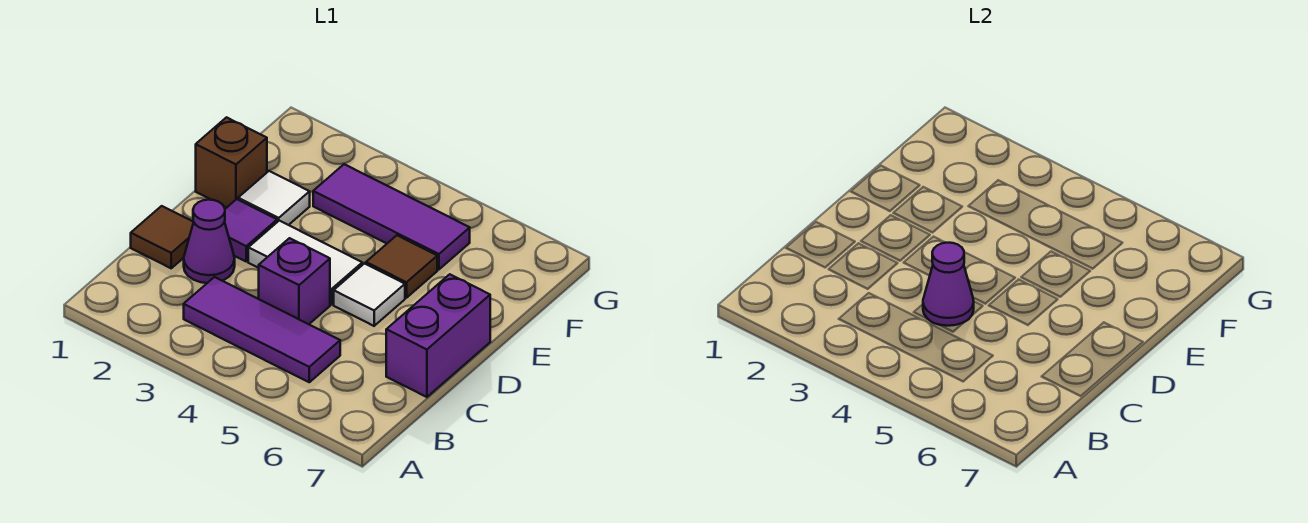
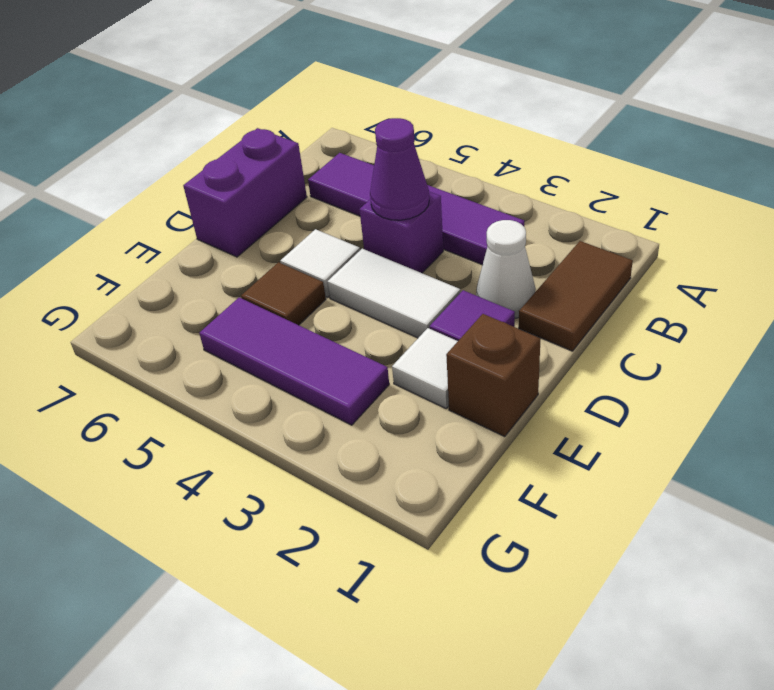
purple tile B3:B5 level 1 -> purple tile B3:B6 level 1
brown tile C1 level 1 -> brown tile B1:C1 level 1
purple cone C2 level 1 -> white cone C2 level 1

